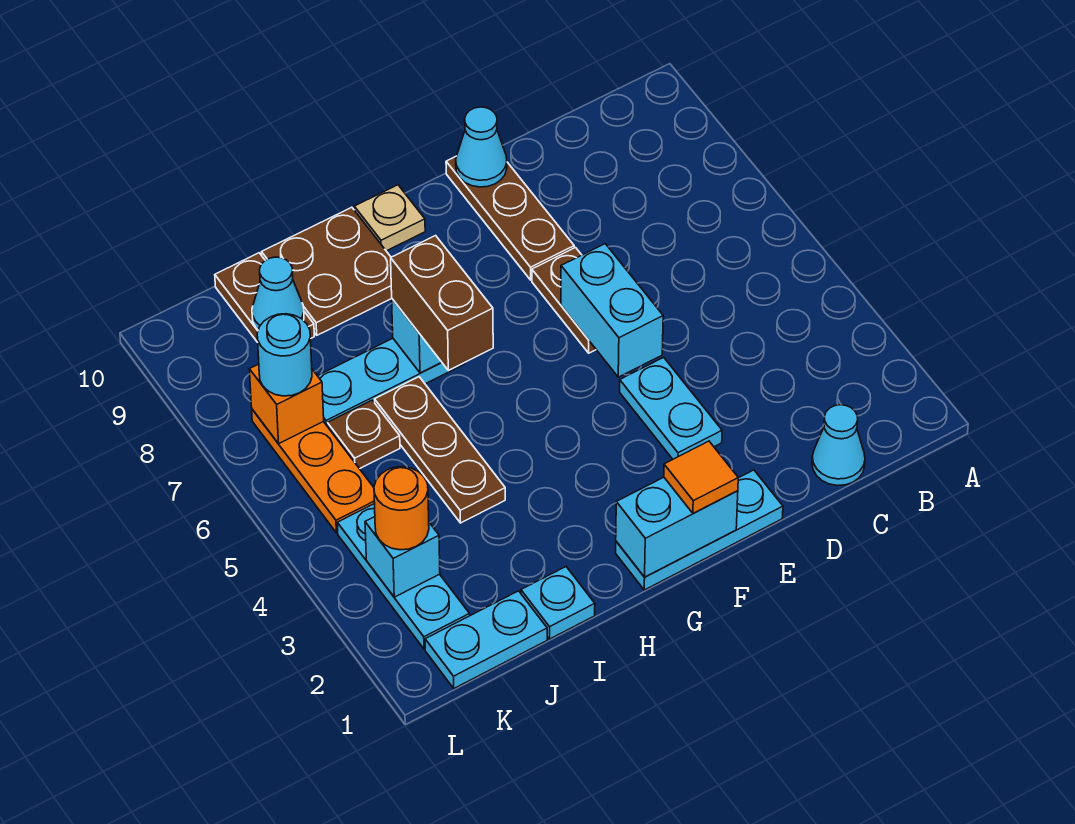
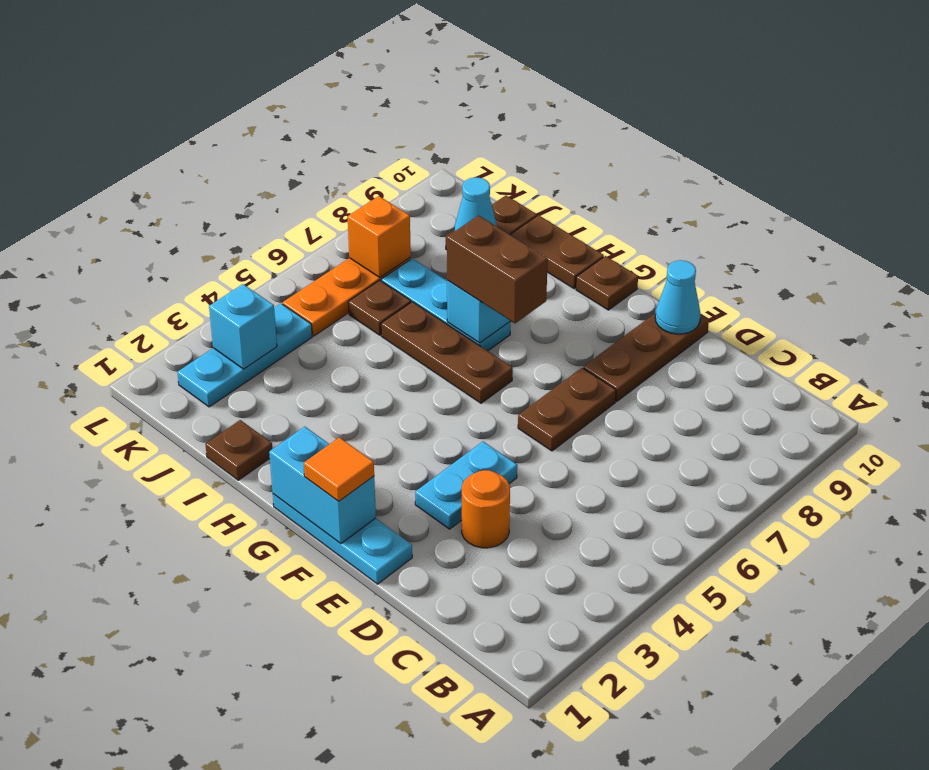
cyan cone C1 level 1 -> none
cyan brick E5:E6 level 2 -> none
tan plate G10 level 1 -> brown plate G10 level 1
brown brick H6:H7 level 3 -> brown brick G7:H7 level 3
brown plate H9:I10 level 1 -> brown plate H10:I10 level 1
cyan plate I1 level 1 -> brown plate I1 level 1
brown plate I4:I6 level 1 -> brown plate G6:I6 level 1
cyan plate J1:K1 level 1 -> none
orange round brick K3 level 3 -> orange round brick D3 level 1
cyan round brick K7 level 3 -> none

